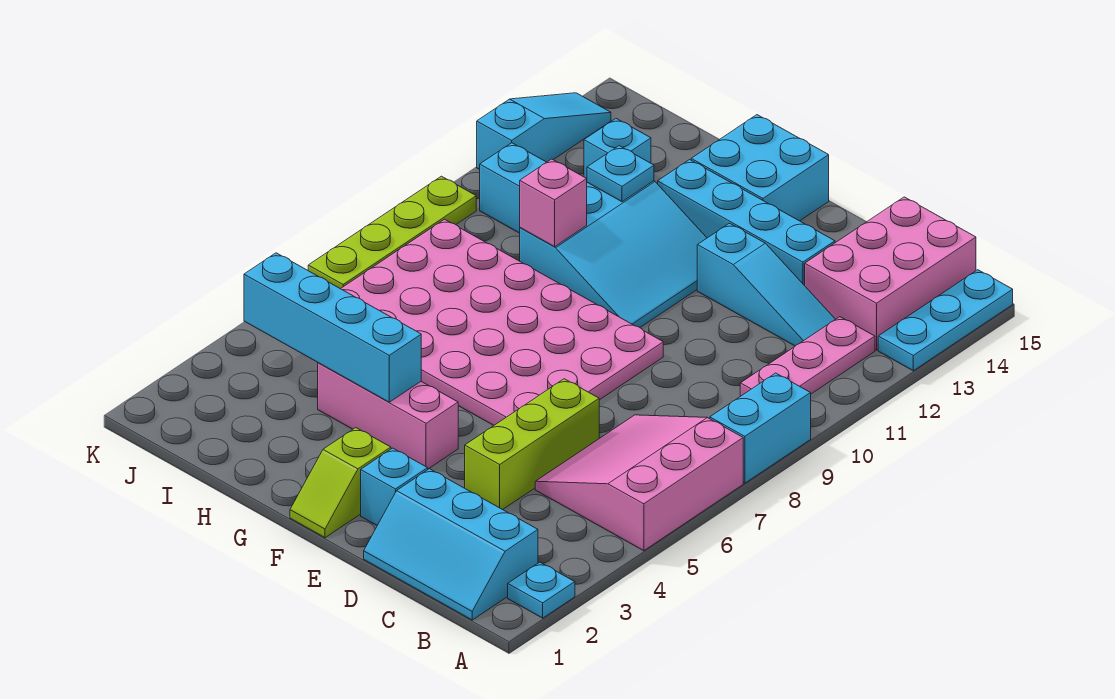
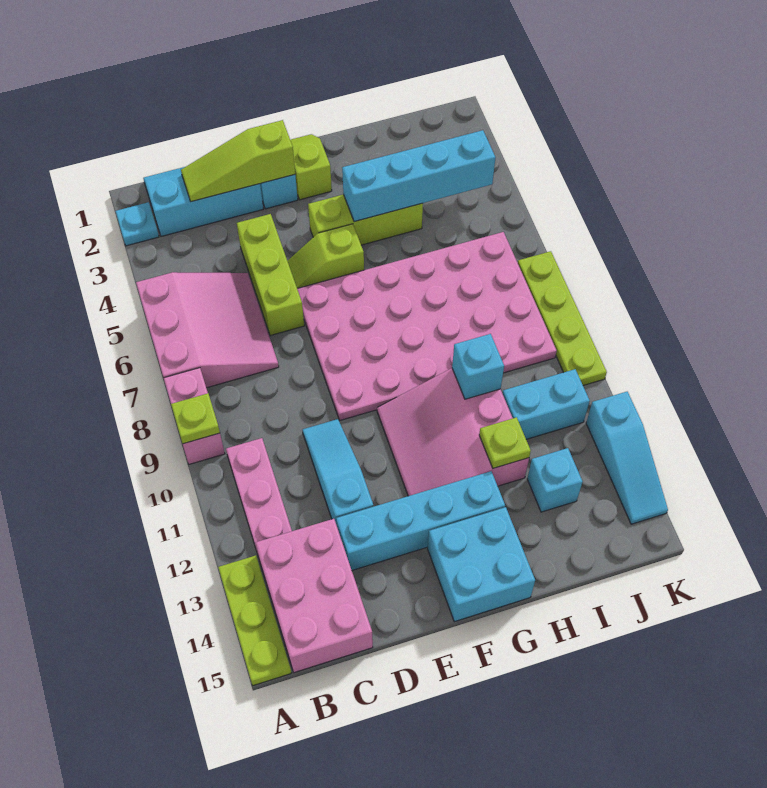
cyan brick A8:A9 level 1 -> pink brick A8:A9 level 1
none -> lime plate A9 level 2
cyan plate A13:A15 level 1 -> lime plate A13:A15 level 1
none -> lime slope C2:E2 level 2 top E
cyan slope C12:E12 level 1 top E -> cyan slope D10:D12 level 1 top 12
none -> lime slope E5:F5 level 1 top F
pink brick F4:H4 level 1 -> lime brick F4:H4 level 1
cyan slope F10:H12 level 1 top H -> pink slope F10:H12 level 1 top H
pink brick H10 level 2 -> cyan brick H10 level 2
cyan plate H12 level 2 -> lime plate H12 level 2

